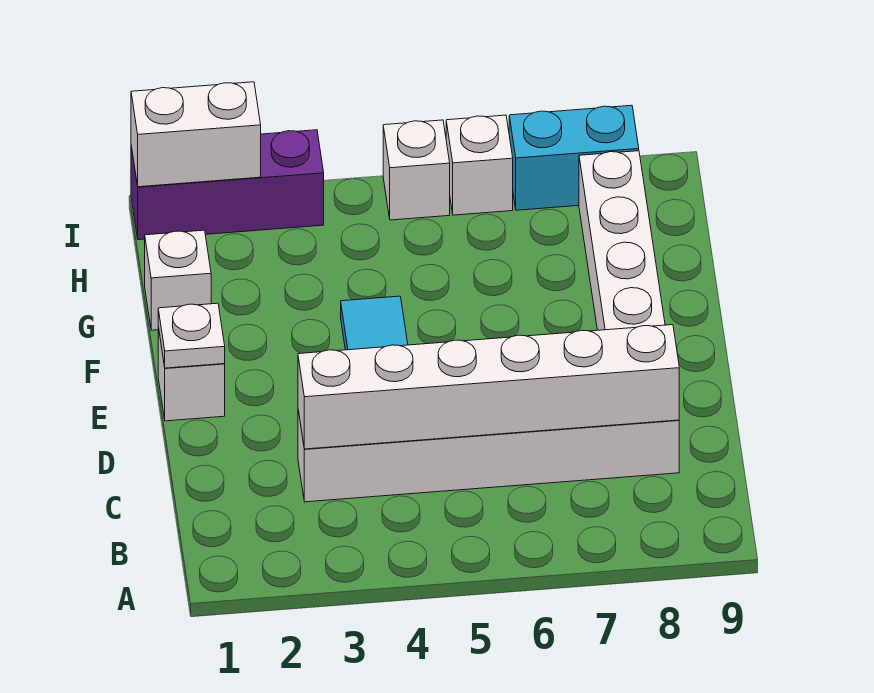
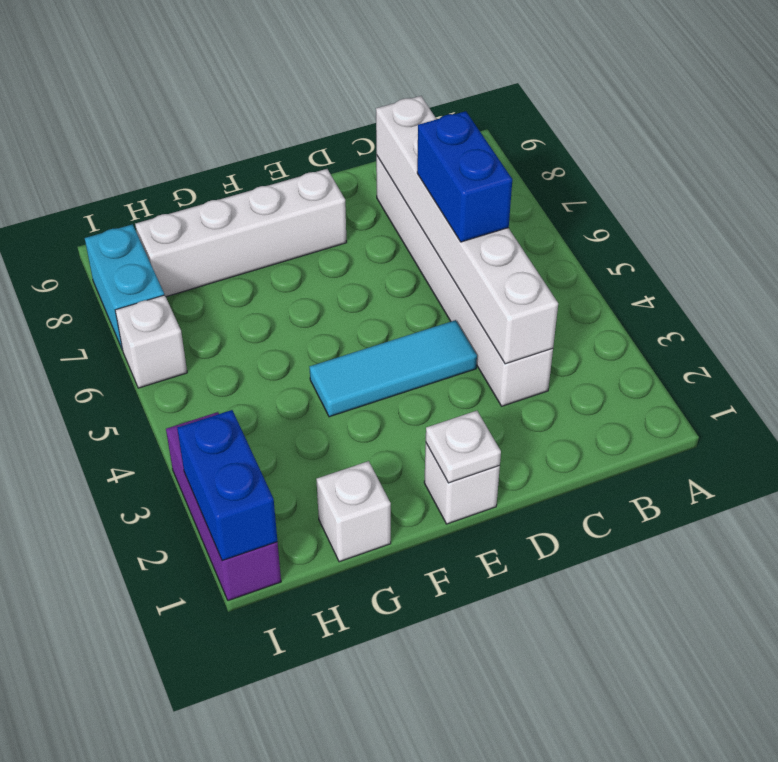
none -> blue brick C5:C6 level 3
white brick I1:I2 level 2 -> blue brick I1:I2 level 2
white brick I5 level 1 -> none

